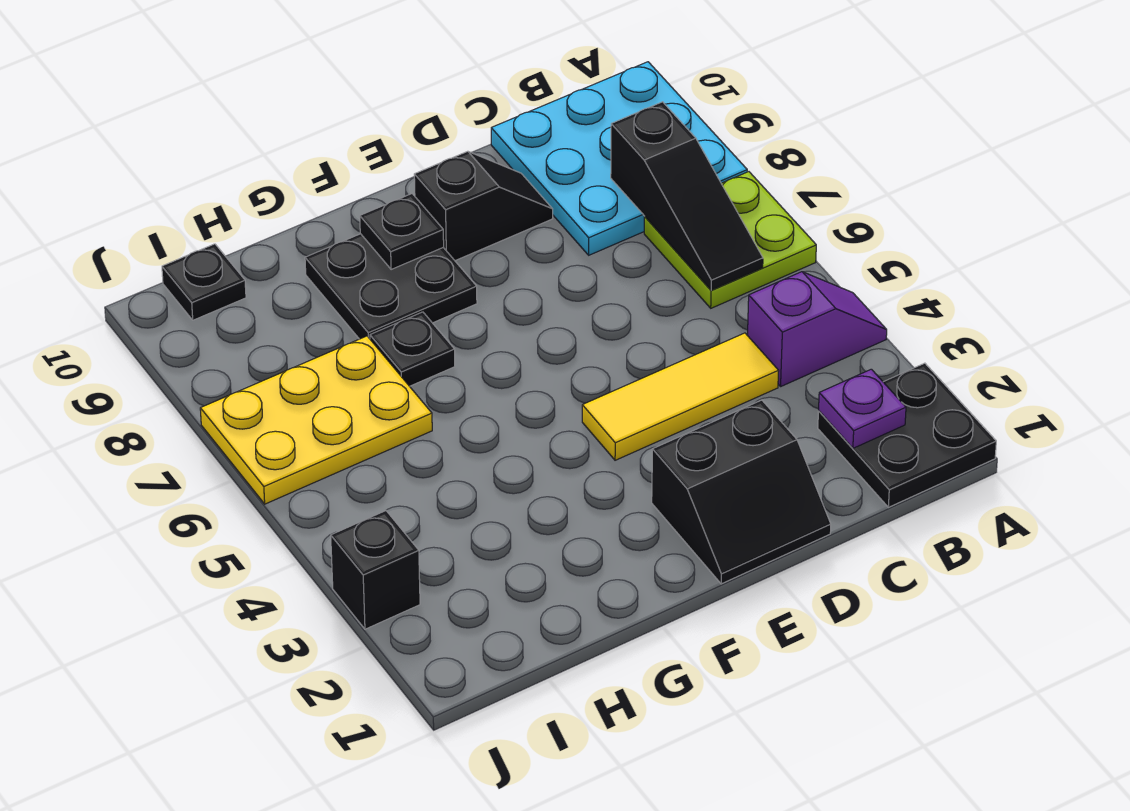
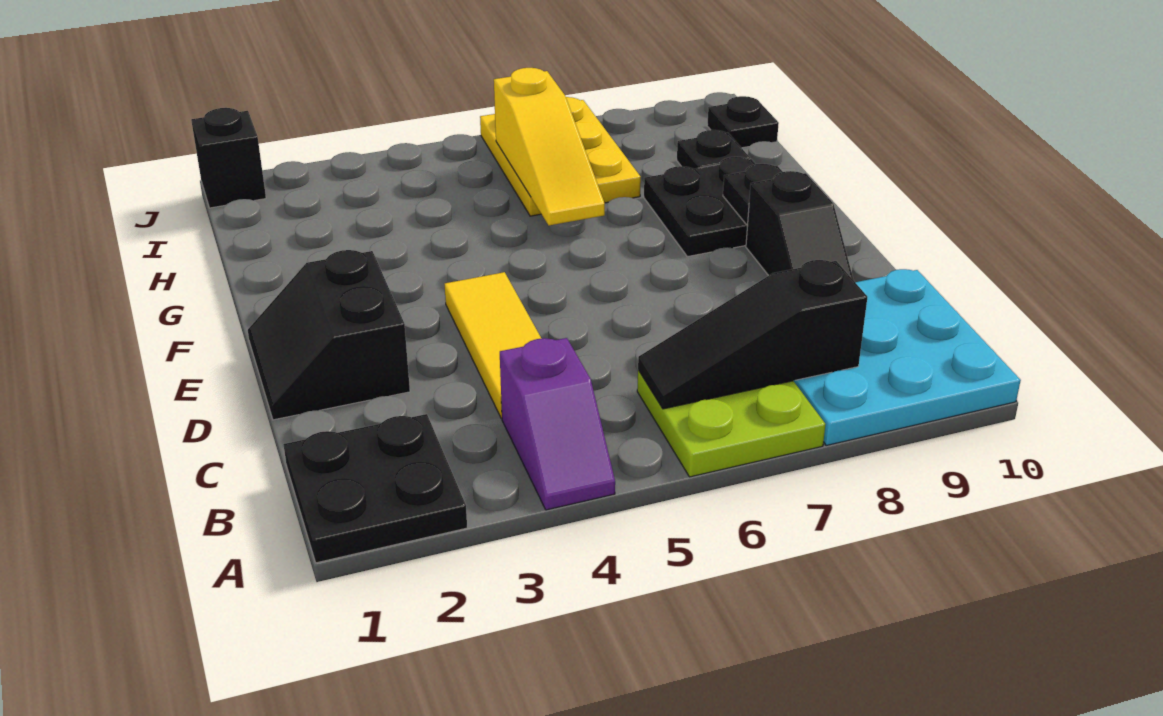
purple plate B2 level 2 -> none
none -> yellow slope G6:I6 level 2 top I
black plate G7 level 1 -> black plate H9 level 1
black brick J3 level 1 -> black brick J1 level 1

